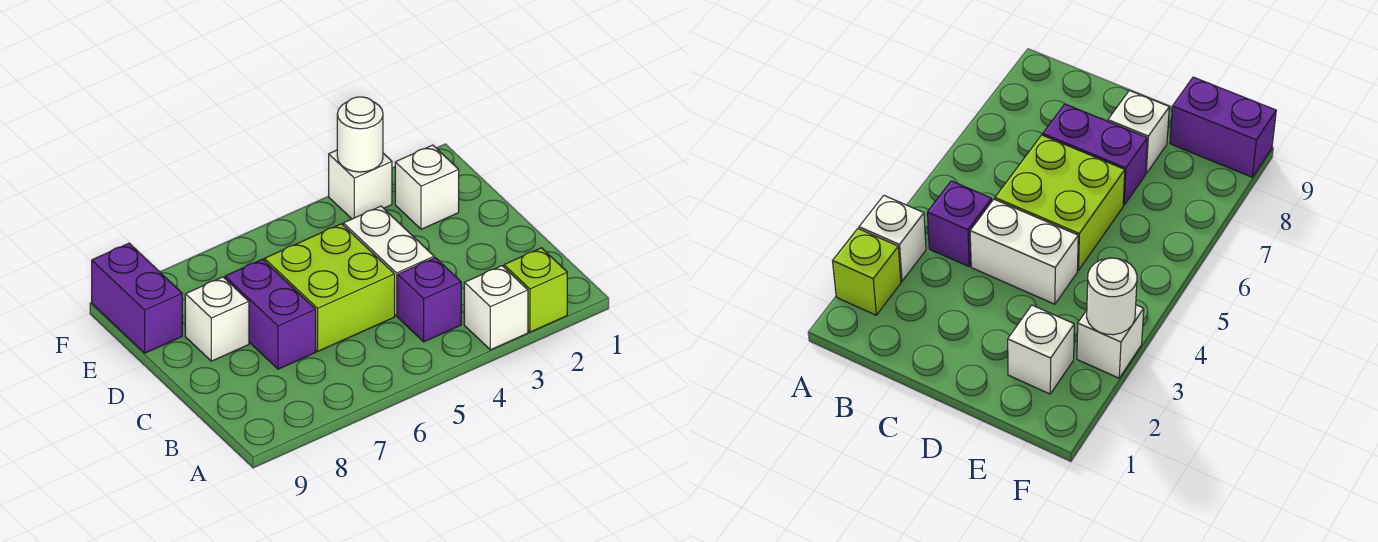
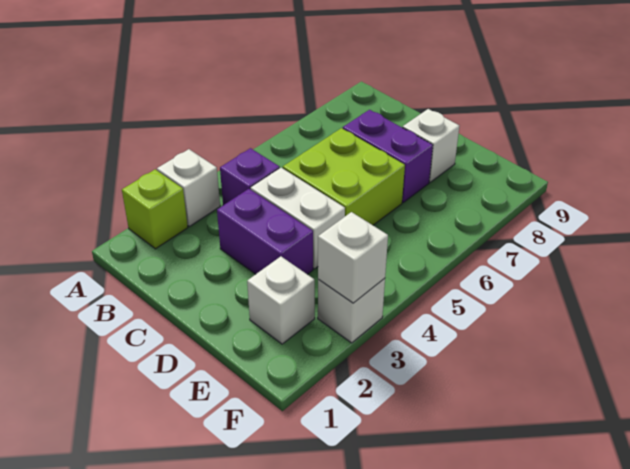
purple brick E9:F9 level 1 -> purple brick C3:D3 level 1
white round brick F3 level 2 -> white brick F3 level 2

